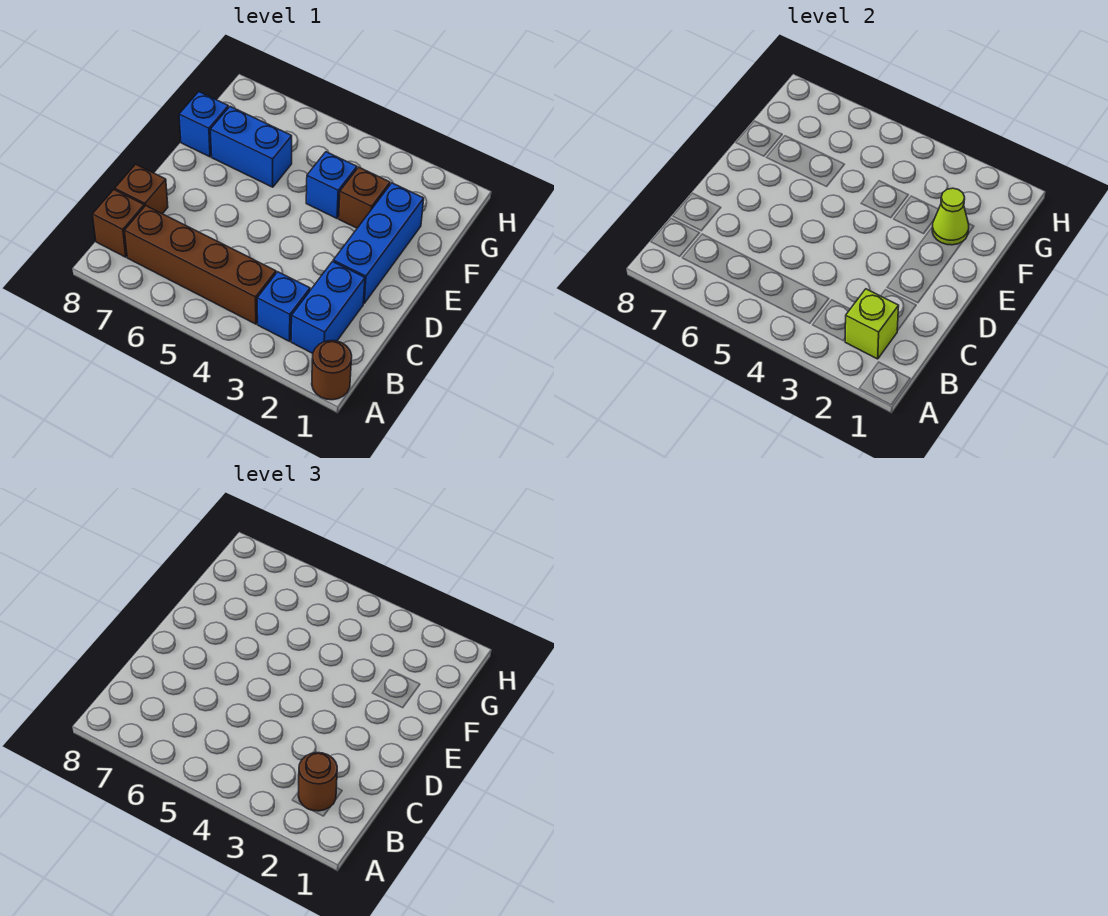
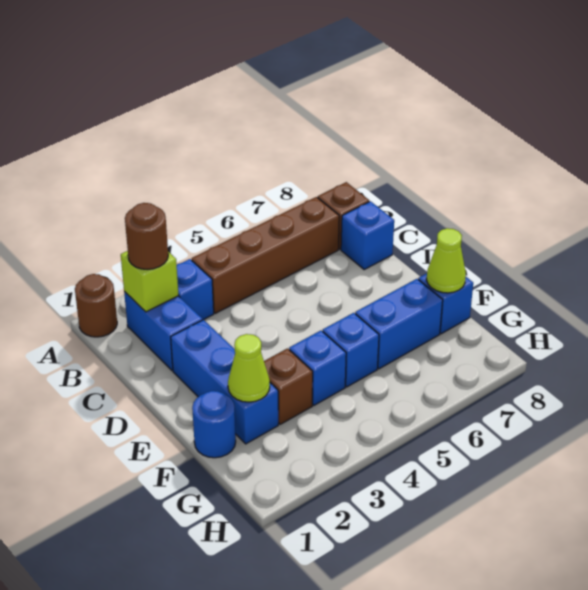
brown brick C8 level 1 -> blue brick C8 level 1
none -> blue round brick F1 level 1
none -> blue brick F5 level 1
none -> lime cone F8 level 2

